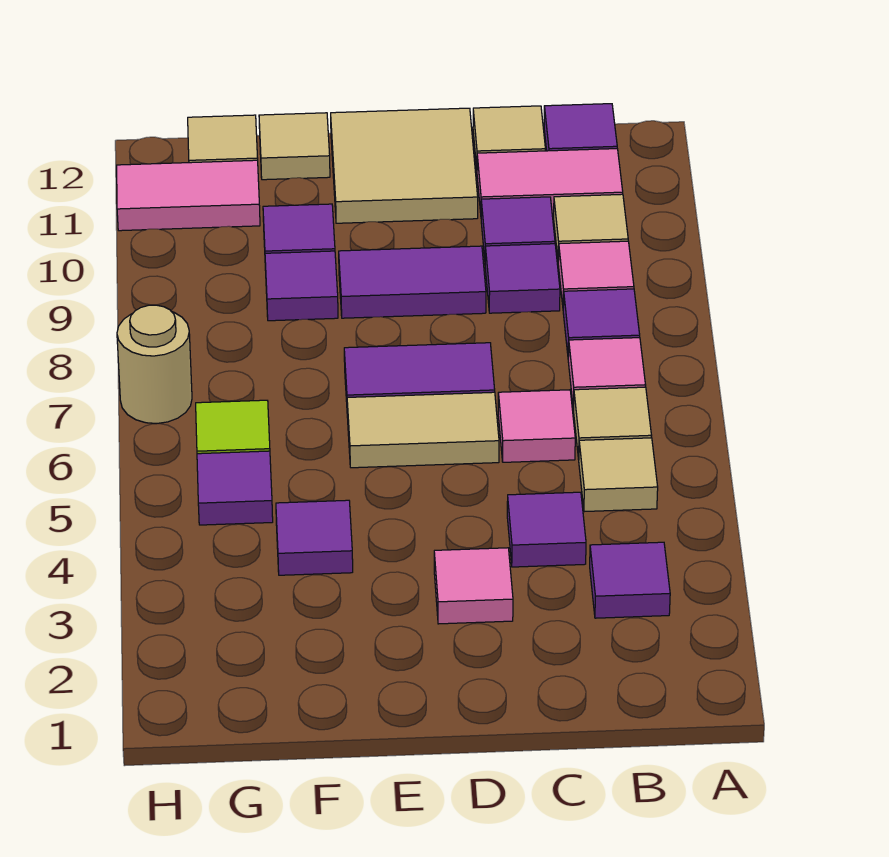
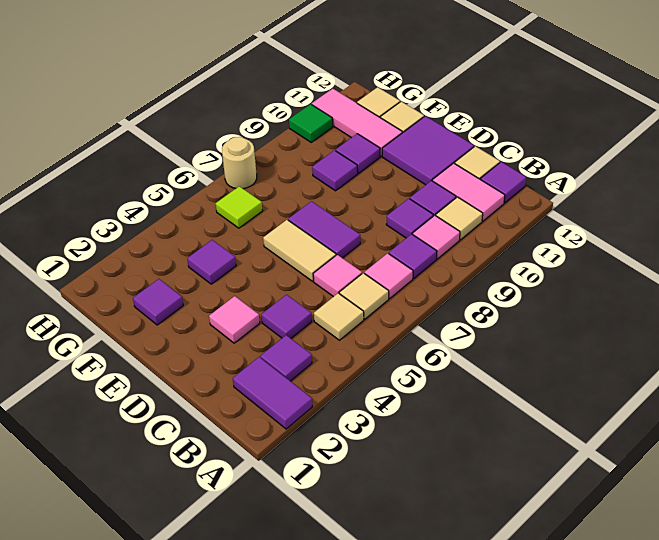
purple tile D9:E9 level 1 -> purple tile A2:B2 level 1
tan tile D11:E12 level 1 -> purple tile D11:E12 level 1
purple tile G5 level 1 -> purple tile F2 level 1
pink tile G11:H11 level 1 -> pink tile F11:H11 level 1
none -> green tile H10 level 1

